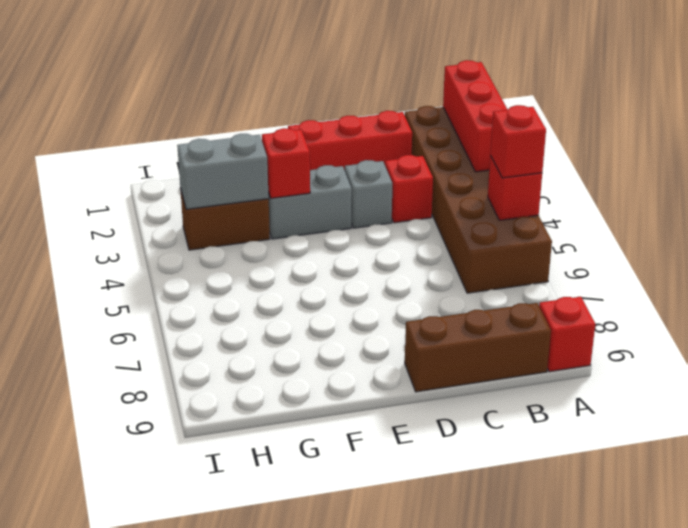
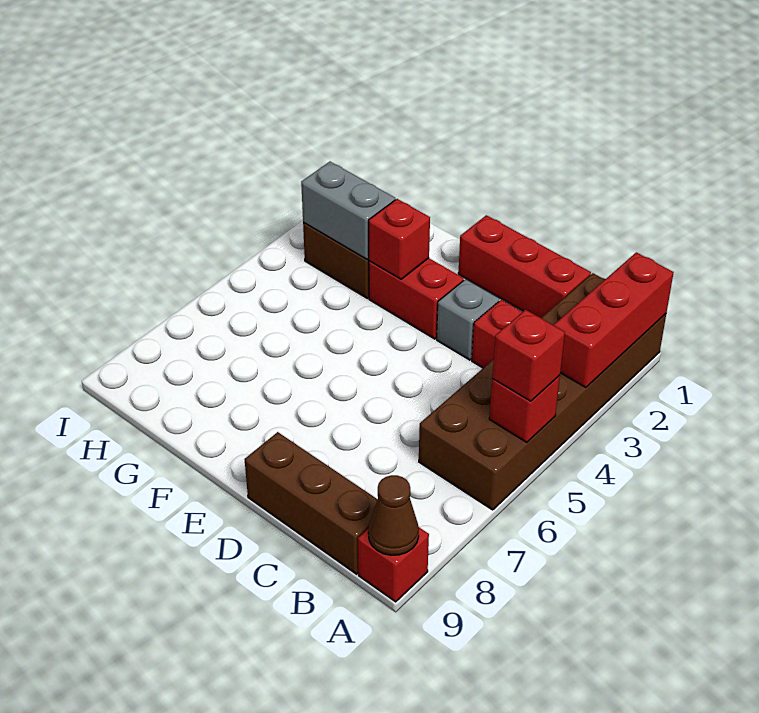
none -> brown cone A9 level 2
grey brick E3:F3 level 1 -> red brick E3:F3 level 1

